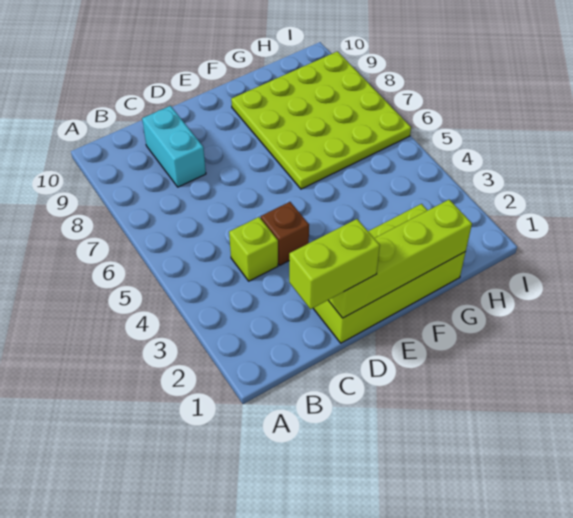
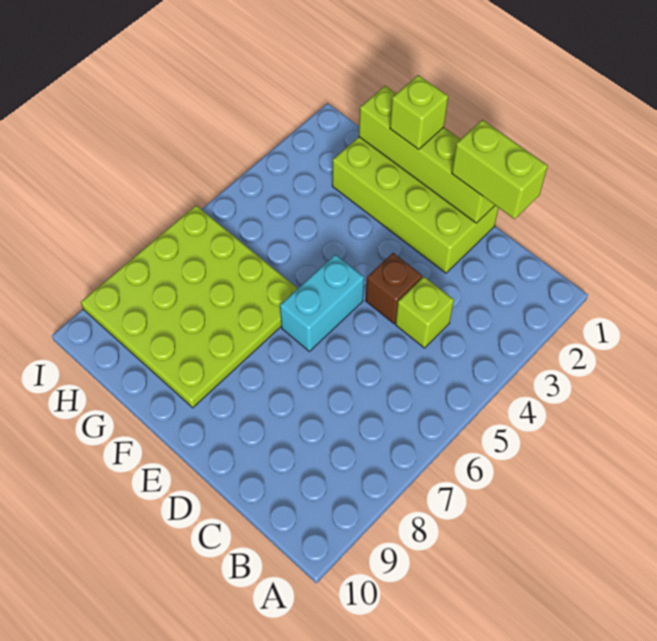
cyan brick C8:C9 level 1 -> cyan brick E5:E6 level 1
none -> lime brick F1 level 3

